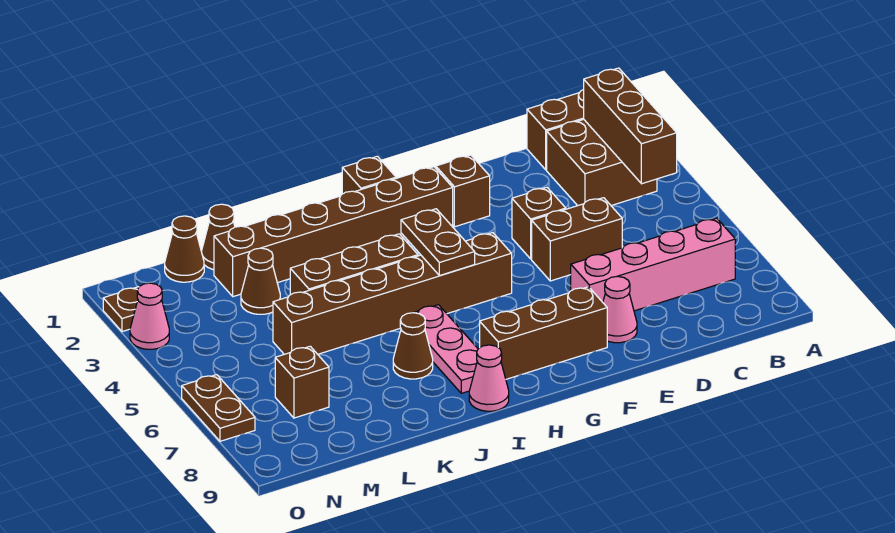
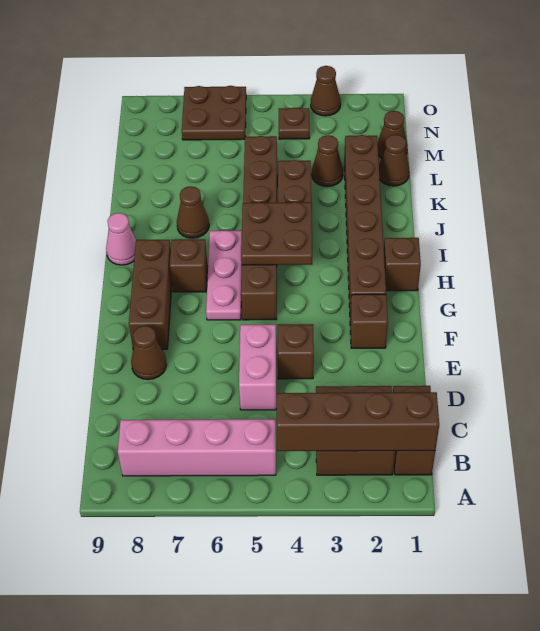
brown brick B2:B4 level 2 -> brown brick B1:B4 level 2
pink brick B7:E7 level 1 -> pink brick B5:B8 level 1
brown brick D5:E5 level 1 -> pink brick D5:E5 level 1
pink cone E8 level 1 -> brown cone E8 level 1
brown plate H4:H5 level 2 -> brown plate H4:I5 level 2
pink plate I6:I8 level 1 -> pink plate G6:I6 level 1
brown brick M7 level 1 -> brown brick H7 level 1
brown plate O2 level 1 -> brown plate N4 level 1
pink cone O3 level 1 -> brown cone O3 level 1
brown plate O6:O7 level 1 -> brown plate N6:O7 level 1

